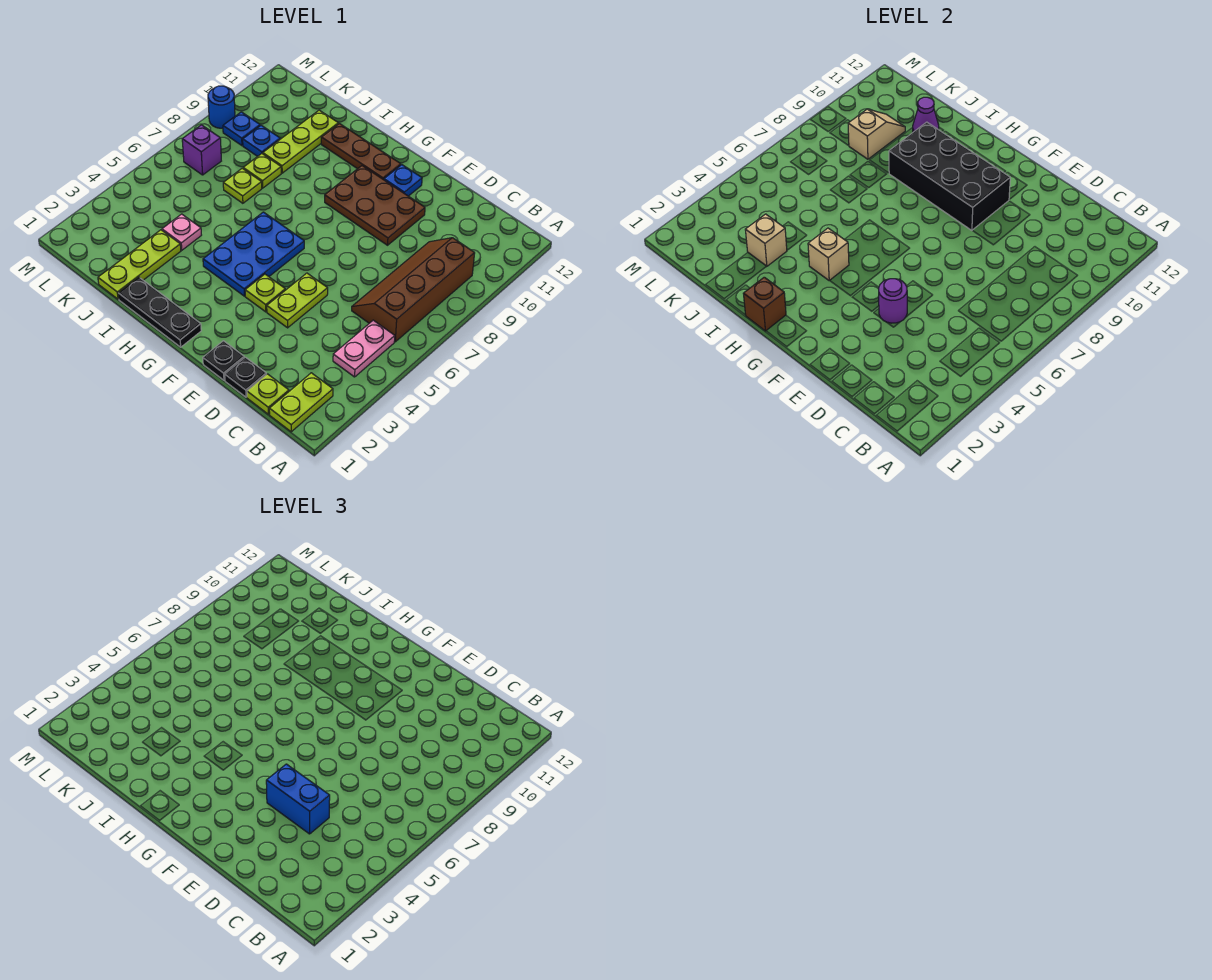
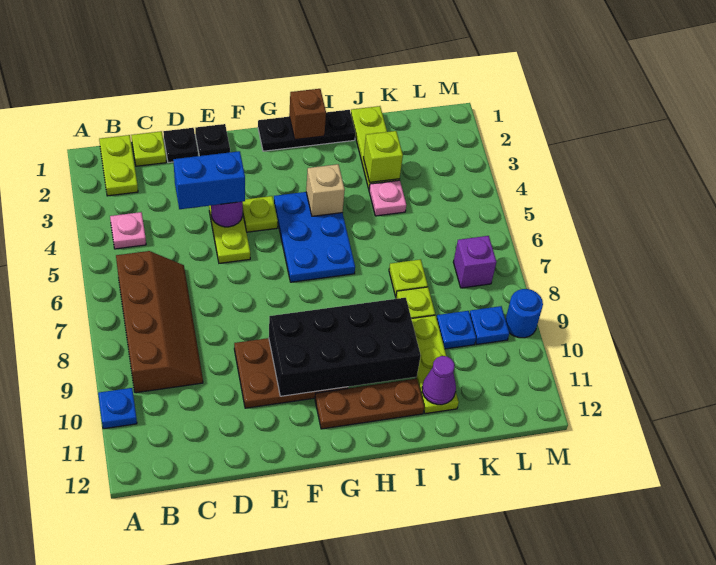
pink plate B4:B5 level 1 -> pink plate B4 level 1
blue plate F11 level 1 -> blue plate A10 level 1
tan brick J3 level 2 -> lime brick J3 level 2
tan slope K9:K10 level 2 top 9 -> none

